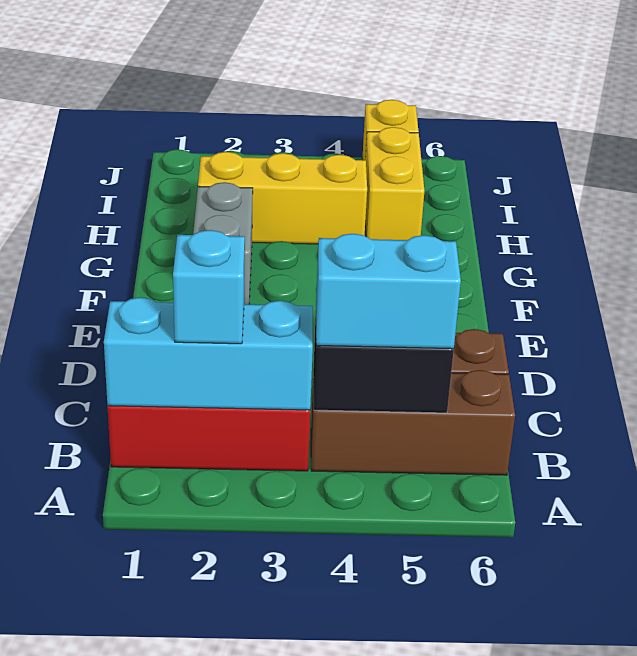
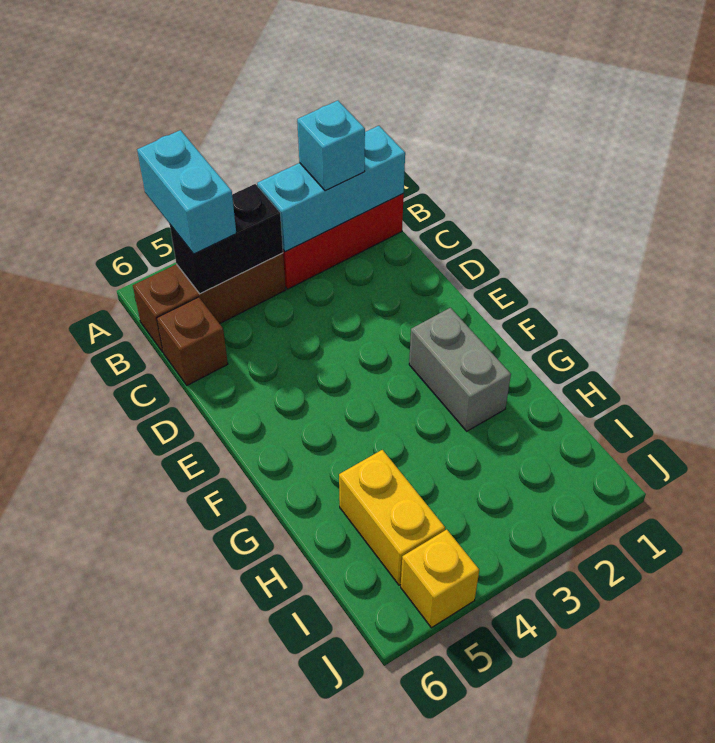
cyan brick B4:B5 level 3 -> cyan brick A5:B5 level 3
yellow brick H2:H4 level 1 -> none

